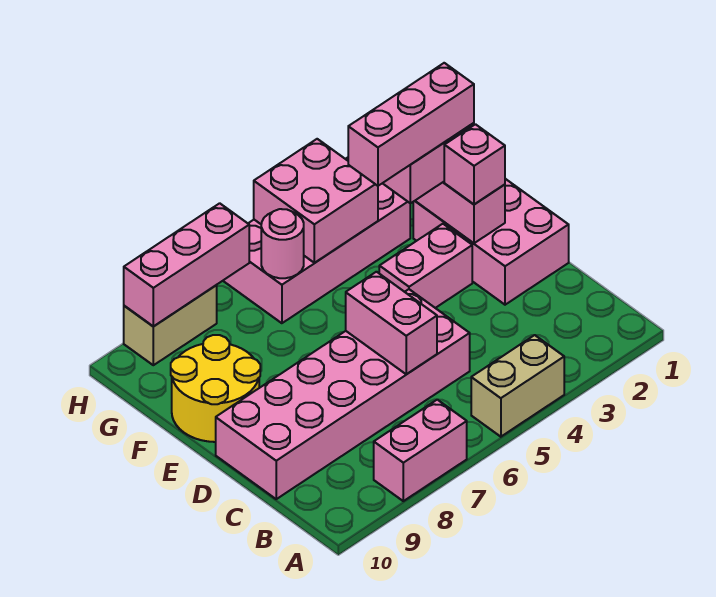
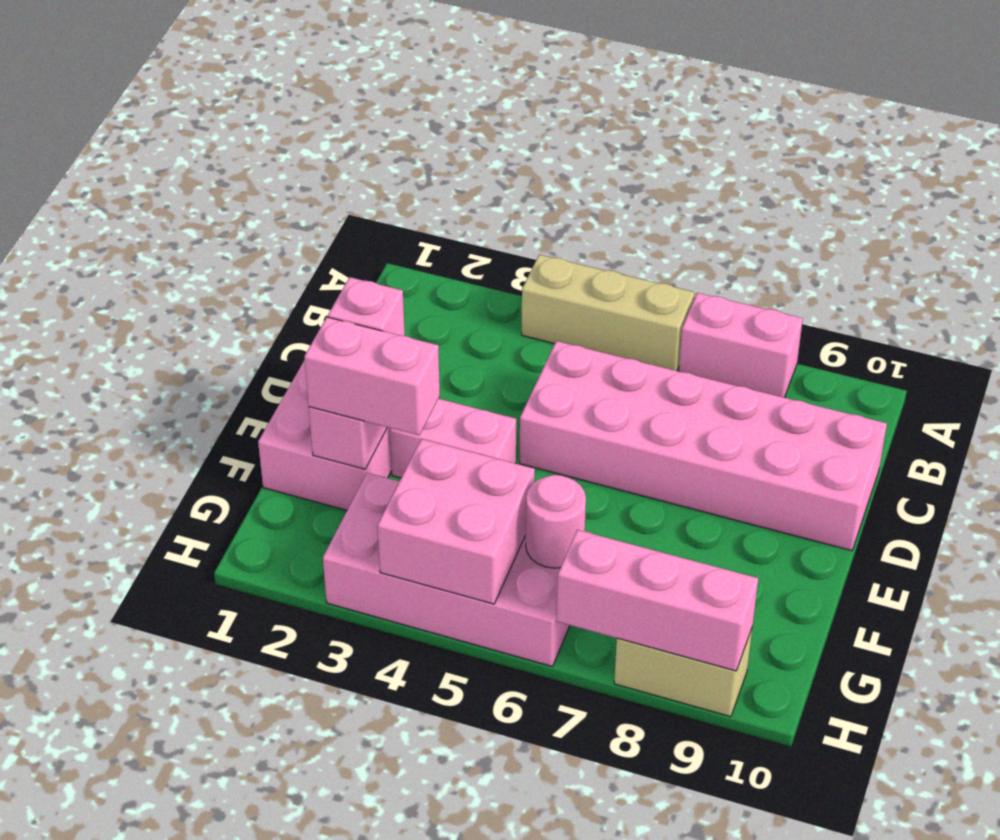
tan brick A4:A5 level 1 -> tan brick A4:A6 level 1
pink brick C6:D6 level 2 -> none
yellow round brick E9:F10 level 1 -> none
pink brick F2:F4 level 4 -> none

